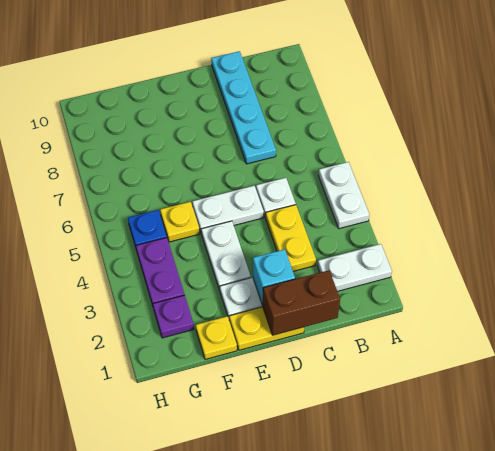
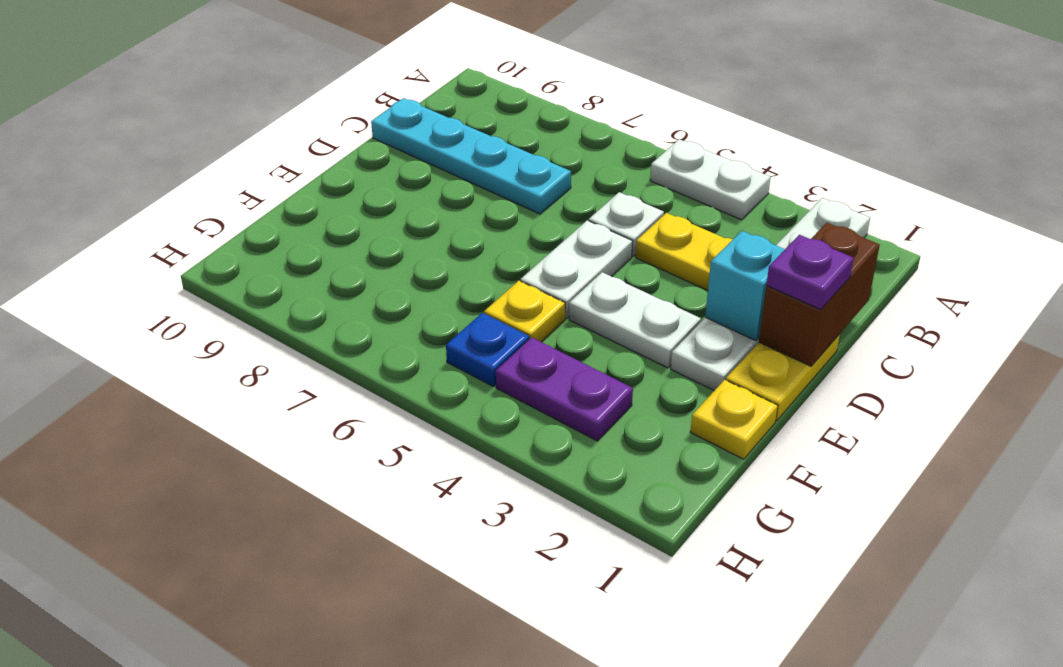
purple plate G2 level 1 -> purple plate D1 level 3

